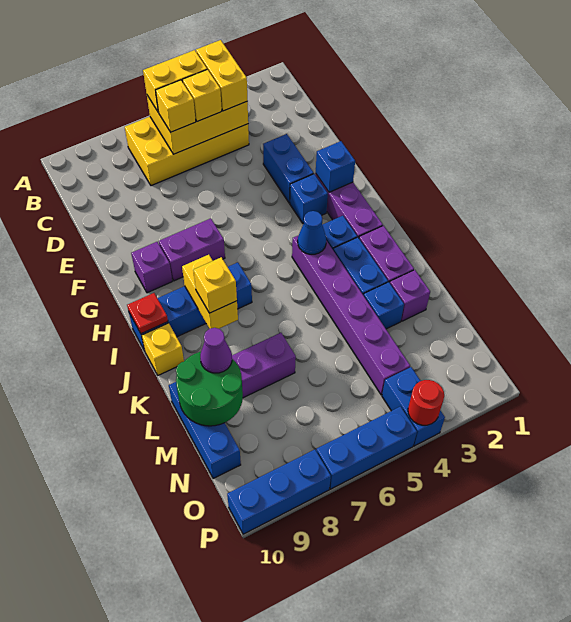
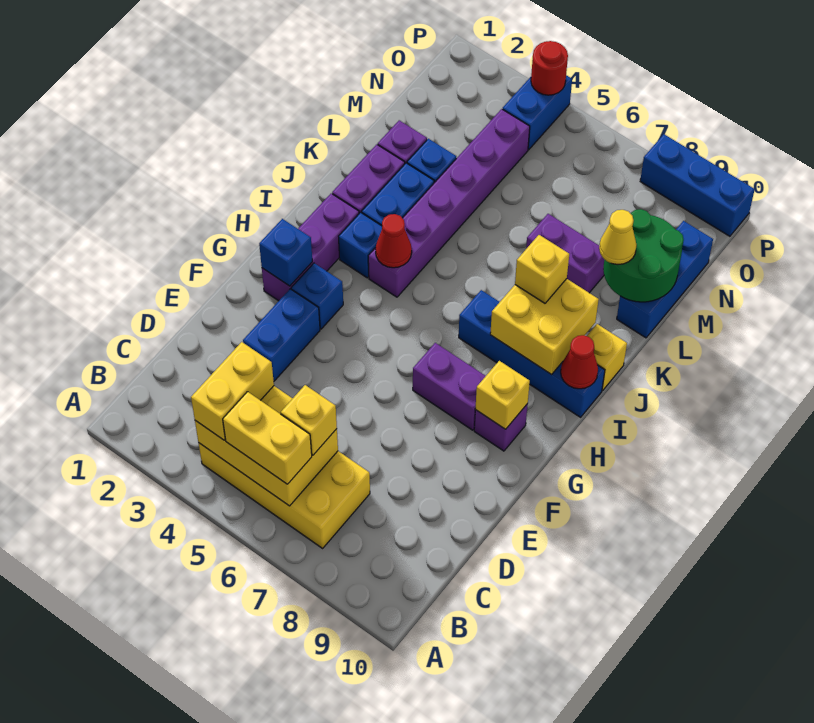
yellow brick C5 level 3 -> yellow brick G9 level 2
blue cone I4 level 2 -> red cone I4 level 2
yellow brick I8:J8 level 2 -> yellow brick I8:J9 level 2
red plate I10 level 2 -> red cone I10 level 2
purple cone L9 level 3 -> yellow cone L9 level 3
blue brick P5:P7 level 1 -> none

